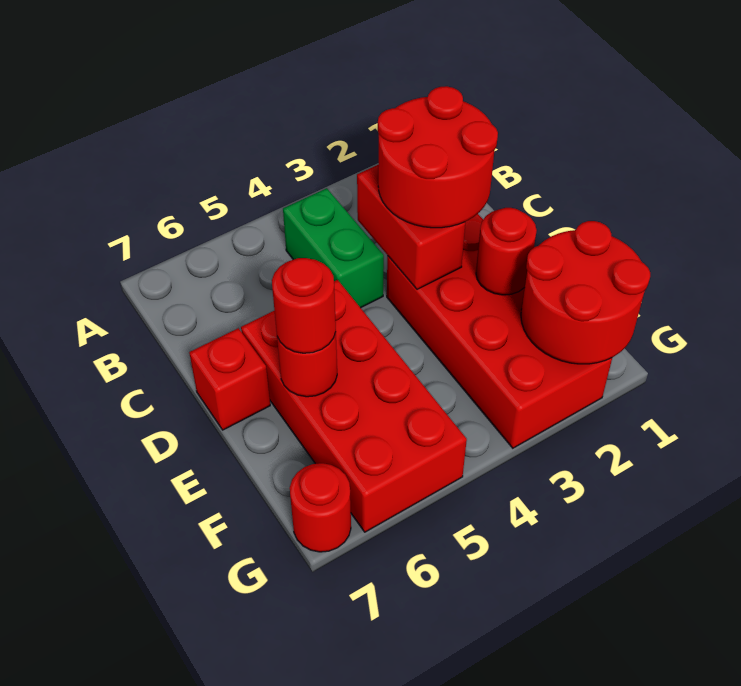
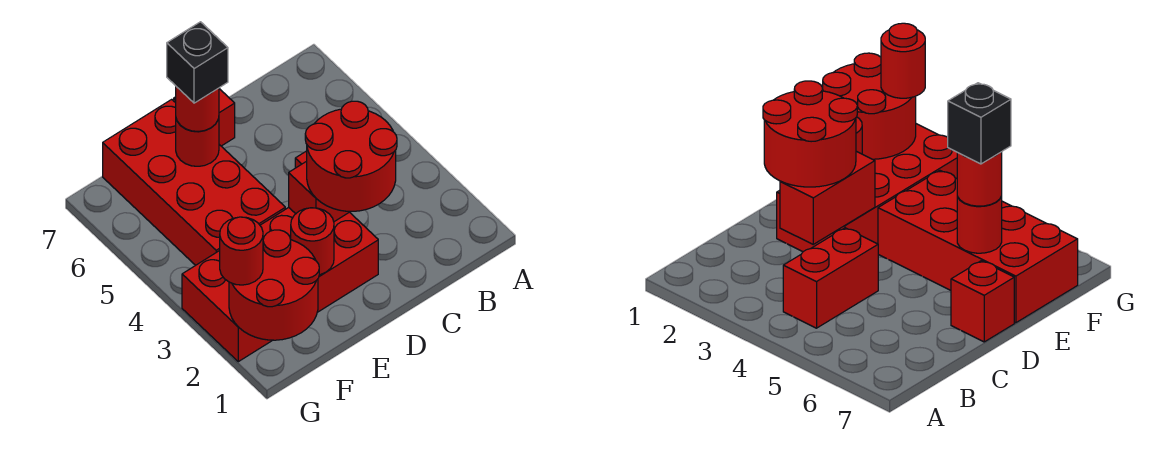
green brick B4:C4 level 1 -> red brick B4:C4 level 1
red brick D5:G6 level 1 -> red brick E4:F7 level 1
none -> black brick E6 level 4
red round brick G7 level 1 -> red round brick G2 level 3

